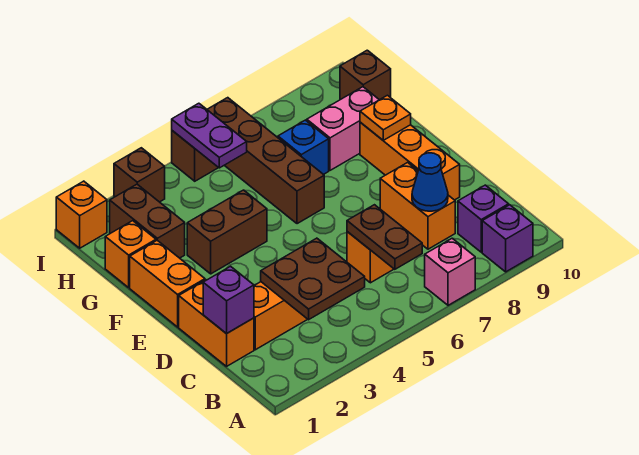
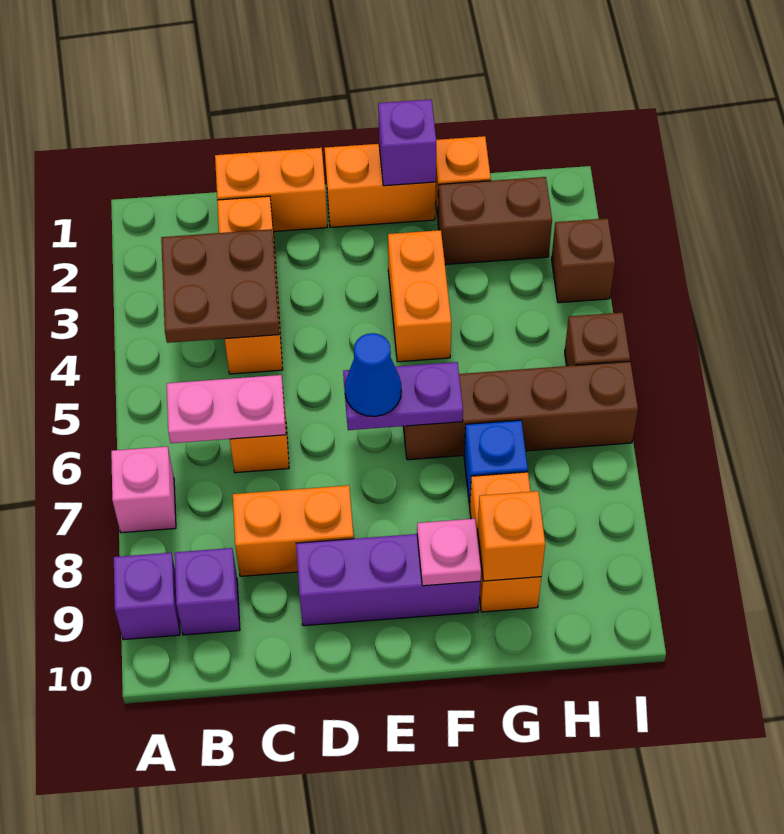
brown plate B6:C6 level 2 -> pink plate B6:C6 level 2
purple brick C1 level 2 -> purple brick F1 level 2
blue cone C8 level 2 -> blue cone E6 level 3
orange brick D9:F9 level 1 -> purple brick D9:F9 level 1
brown brick F3:F4 level 1 -> orange brick F3:F4 level 1
orange plate F9 level 2 -> pink plate F9 level 2
pink brick G8:G9 level 1 -> orange brick G8:G9 level 1
purple plate H5:I5 level 2 -> purple plate E6:F6 level 2
brown brick H10 level 1 -> none
orange brick I1 level 1 -> orange brick G9 level 2

